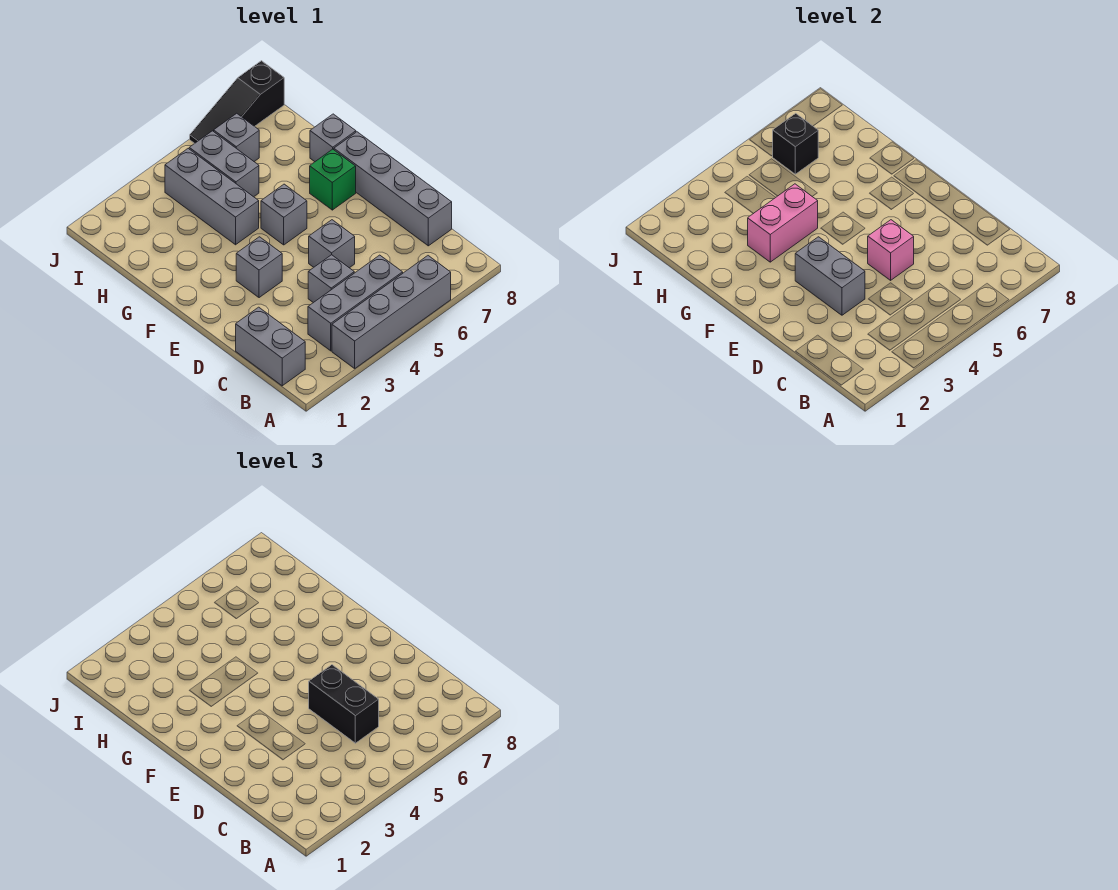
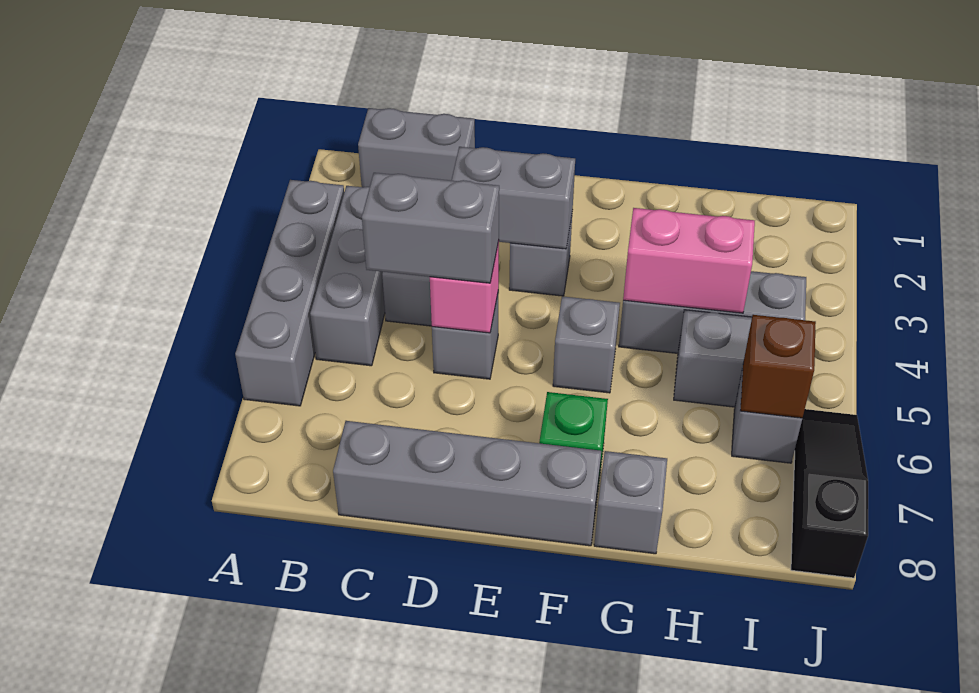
black brick C5:D5 level 3 -> grey brick C5:D5 level 3
pink brick G3:G4 level 2 -> pink brick G4:H4 level 2
black brick I6 level 2 -> brown brick I6 level 2

